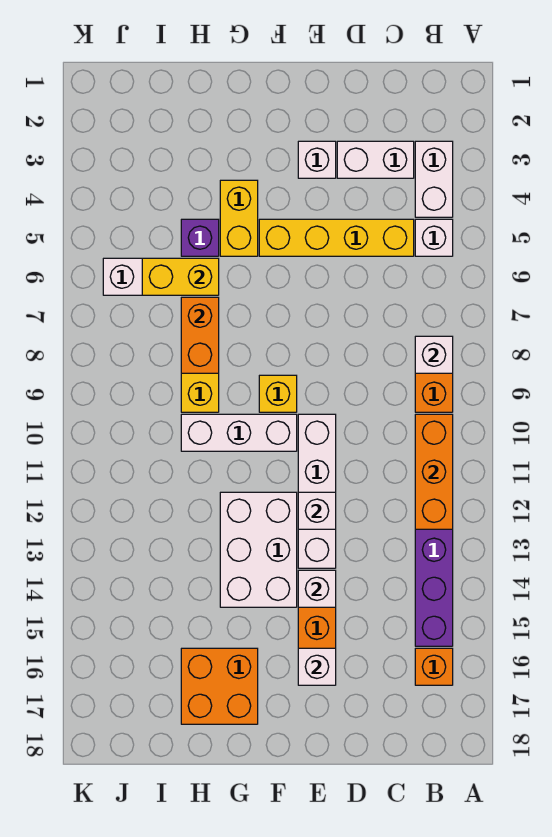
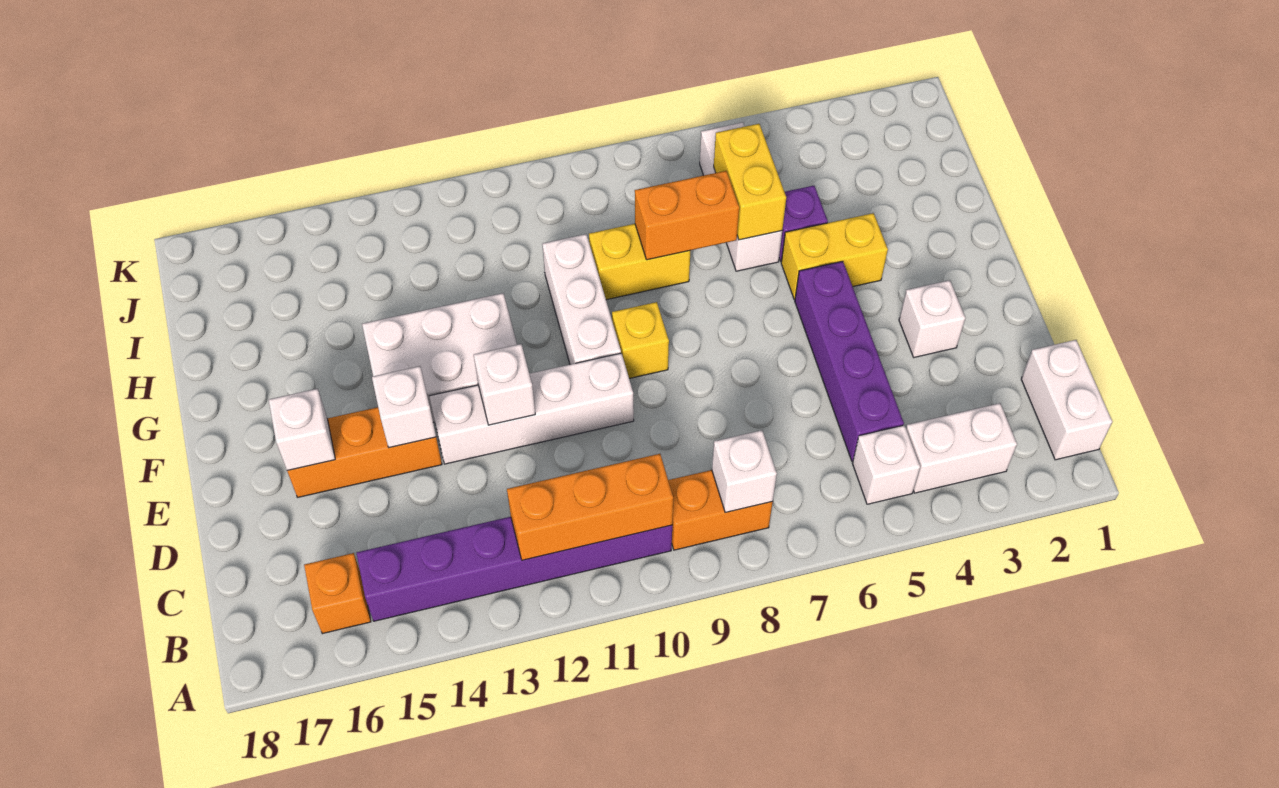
white brick C3:D3 level 1 -> white brick B1:C1 level 1
yellow brick C5:F5 level 1 -> purple brick C5:F5 level 1
orange brick G16:H17 level 1 -> none

